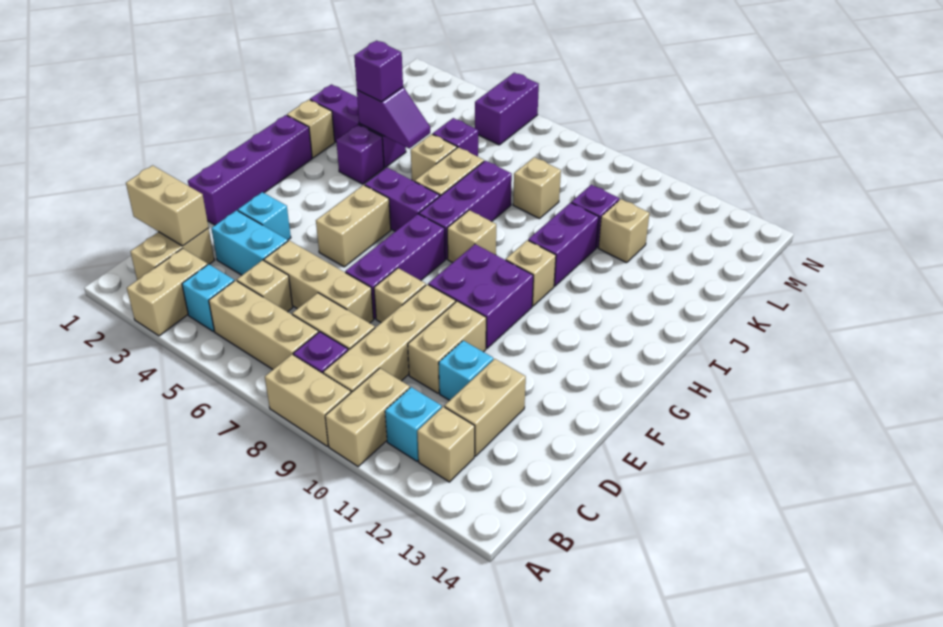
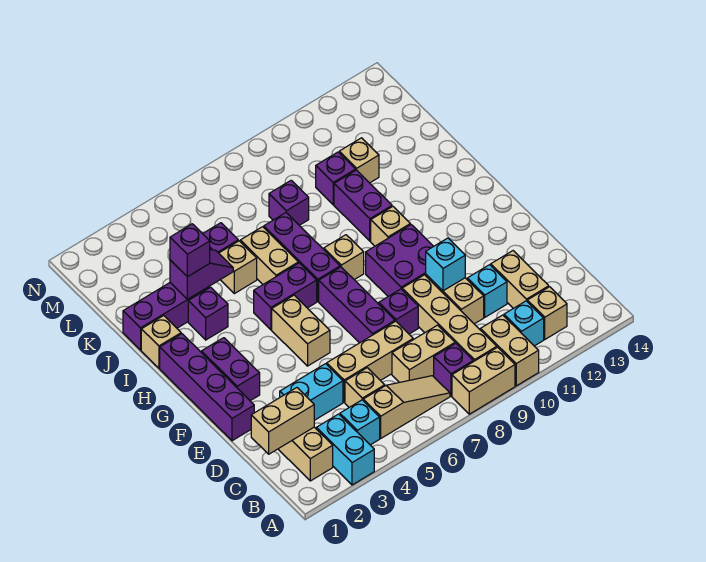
tan brick A3:B3 level 1 -> cyan brick A3:B3 level 1
tan brick B5:B7 level 1 -> tan slope B5:B7 level 1 top 5
cyan brick E3 level 1 -> cyan brick E10 level 2
tan brick E8 level 1 -> purple brick E8 level 1
tan brick K8 level 1 -> purple brick K8 level 1
purple brick M5:N5 level 1 -> purple brick F2:G2 level 1

